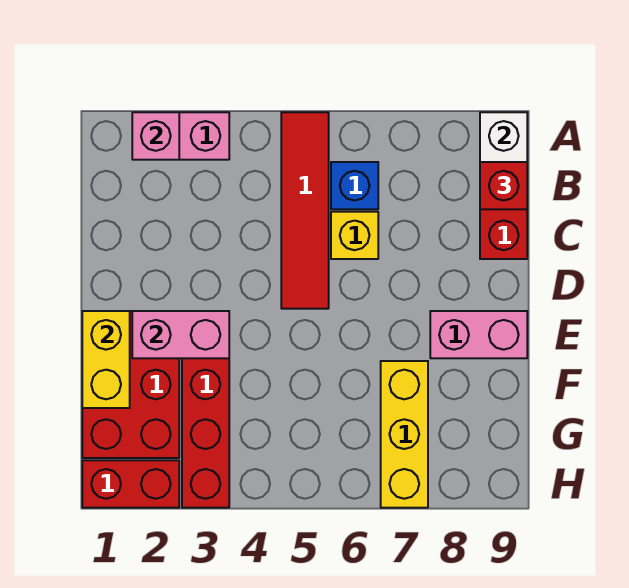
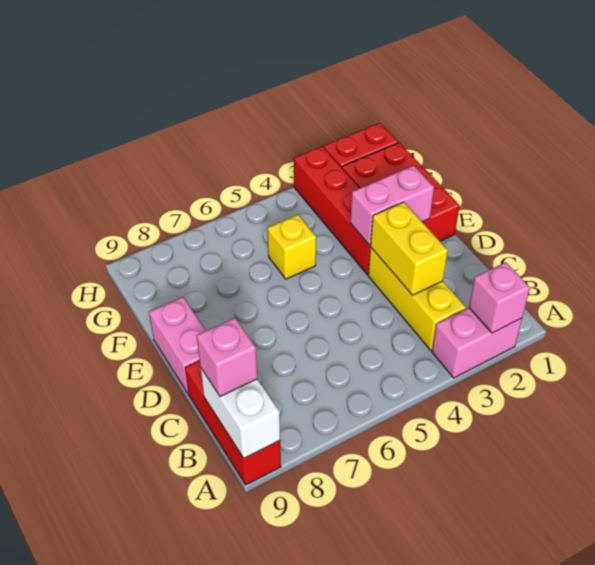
red tile A5:D5 level 1 -> none
blue brick B6 level 1 -> none
red brick B9 level 3 -> pink brick B9 level 3
yellow brick C6 level 1 -> yellow brick F5 level 1
yellow brick E1:F1 level 2 -> yellow brick C3:D3 level 2
pink brick E8:E9 level 1 -> pink brick D9:E9 level 1
yellow brick F7:H7 level 1 -> yellow brick B3:D3 level 1

